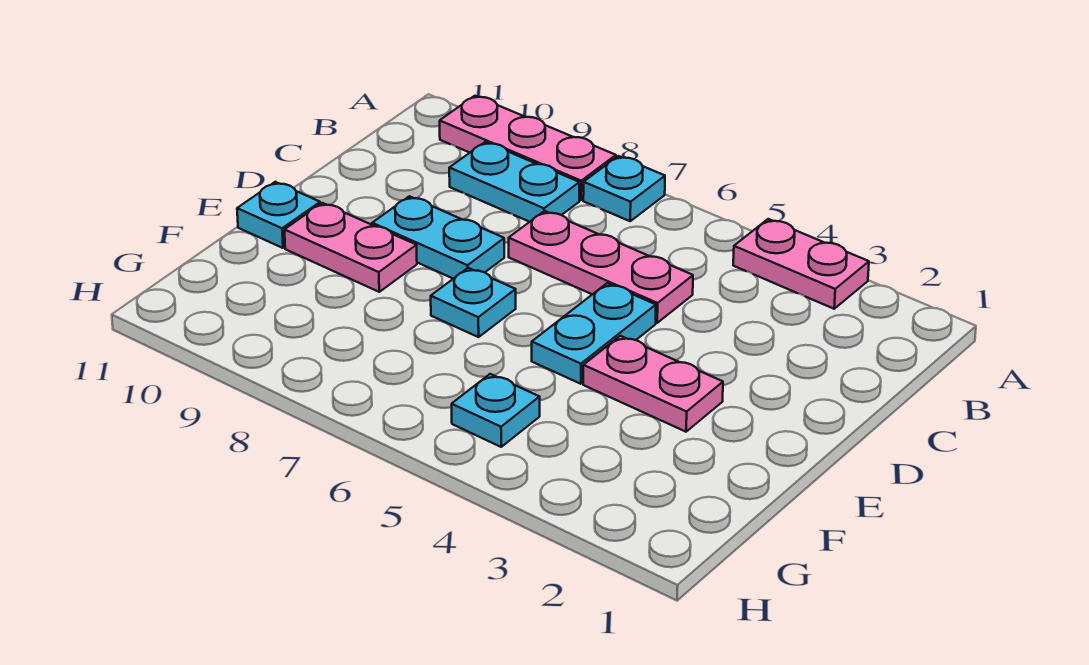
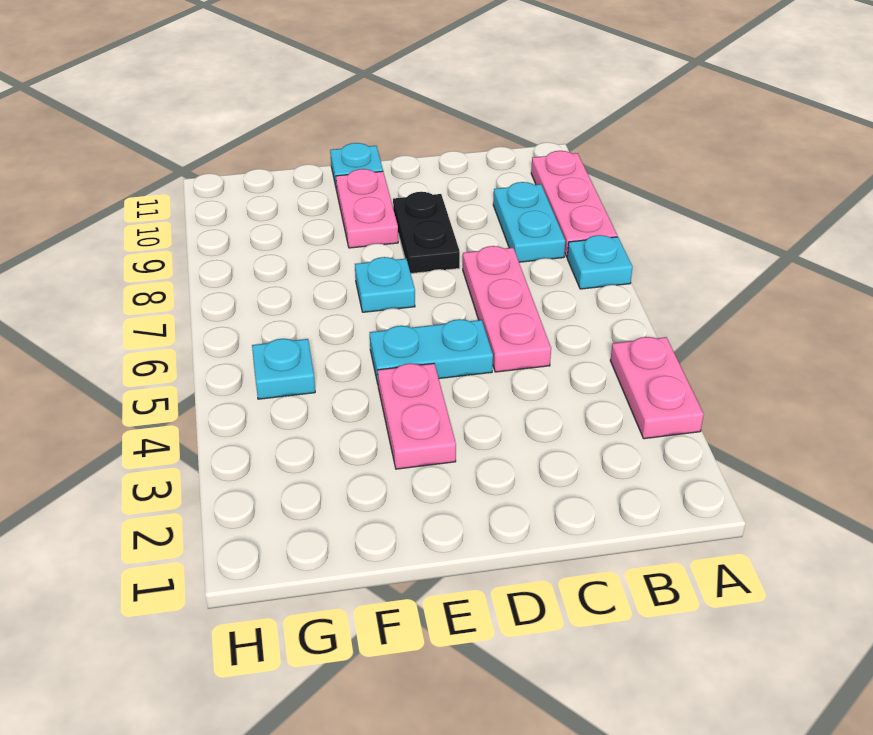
cyan plate D8:D9 level 1 -> black plate D8:D9 level 1

